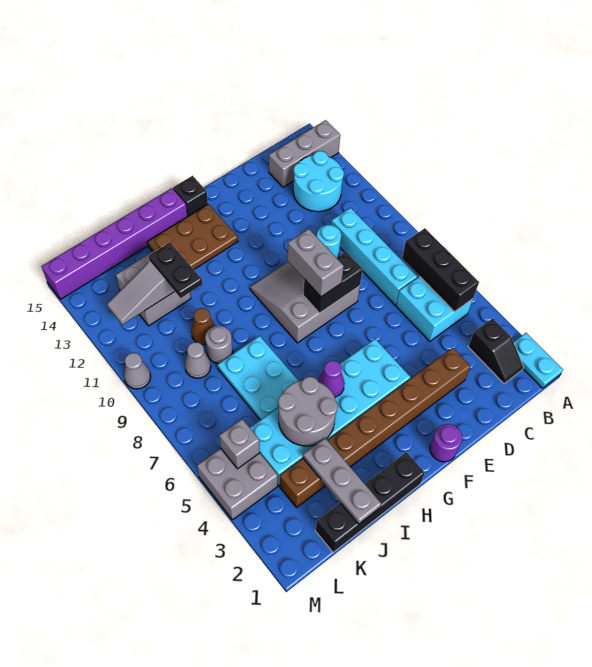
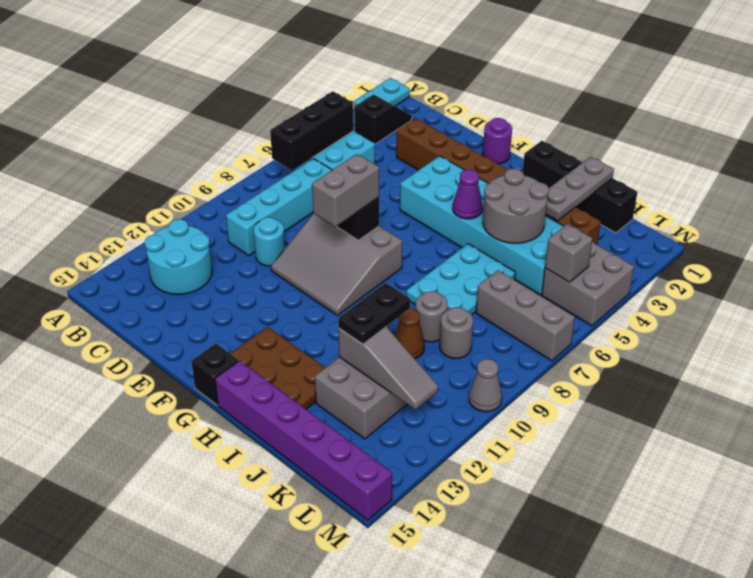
grey brick A14:C14 level 1 -> grey brick K7:M7 level 1
grey cone K9 level 1 -> grey round brick K9 level 1

